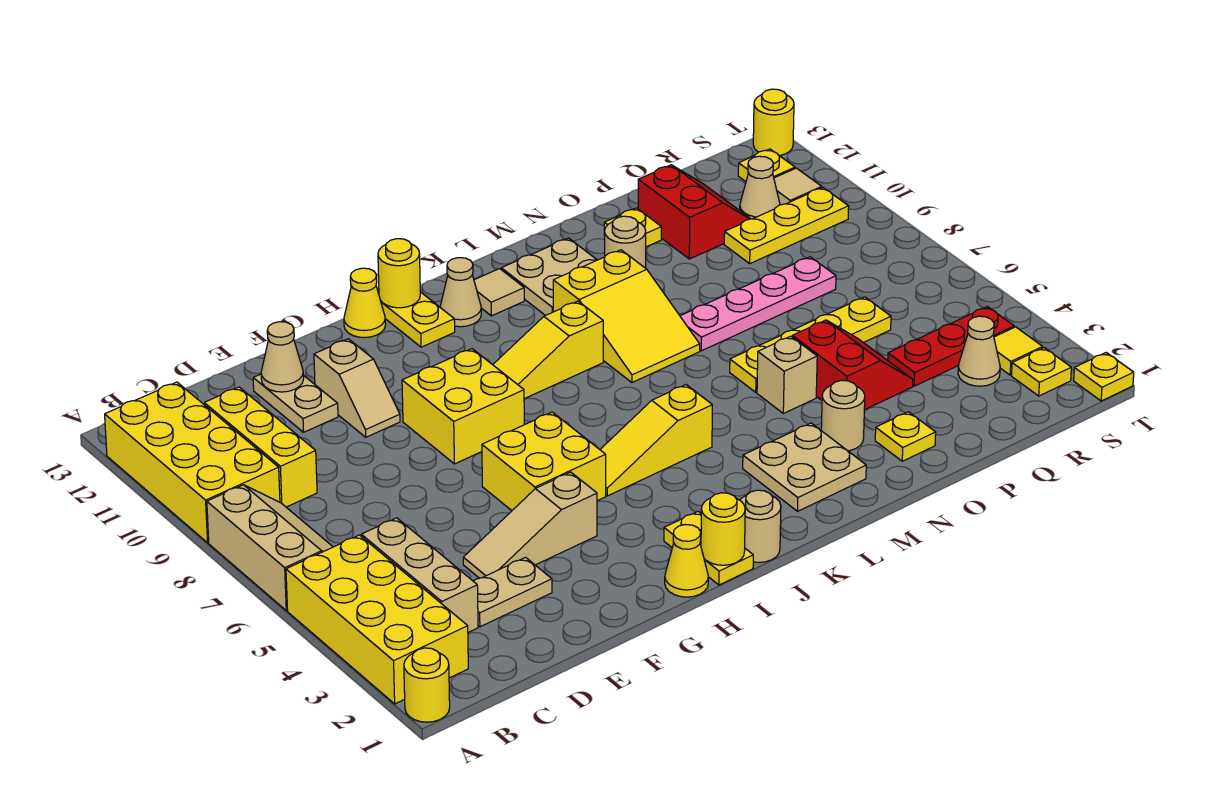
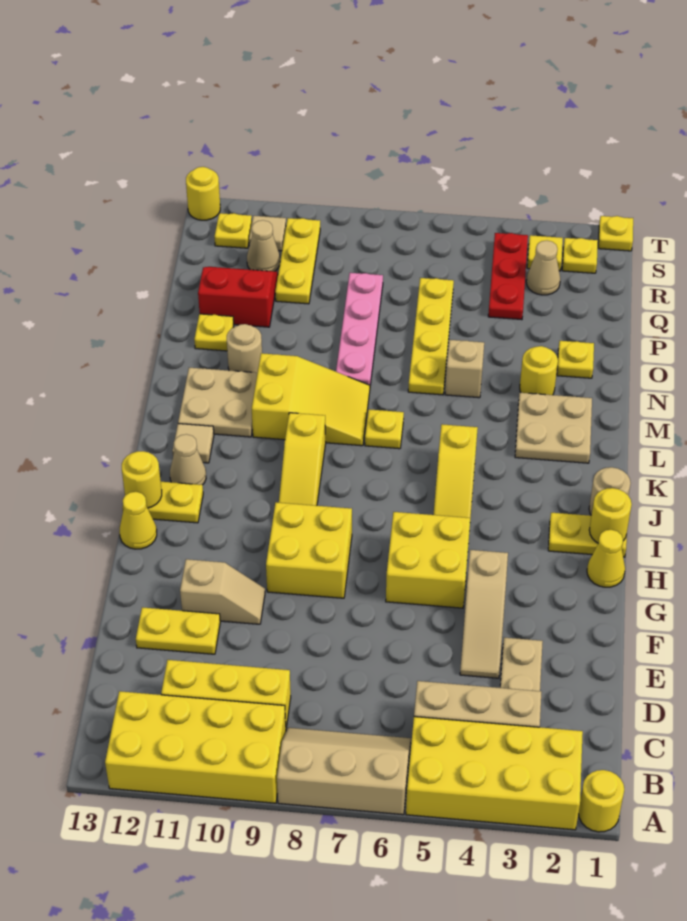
tan plate E11:E12 level 1 -> yellow plate E11:E12 level 1
tan cone E12 level 2 -> none
none -> yellow plate L7 level 1
tan round brick N3 level 1 -> yellow round brick N3 level 1
red slope O4:P5 level 1 top O -> none

